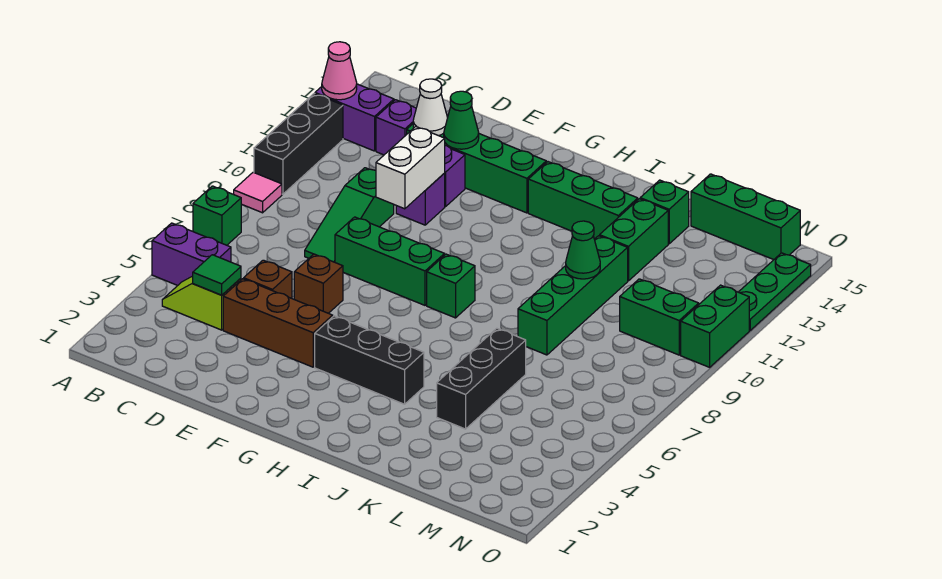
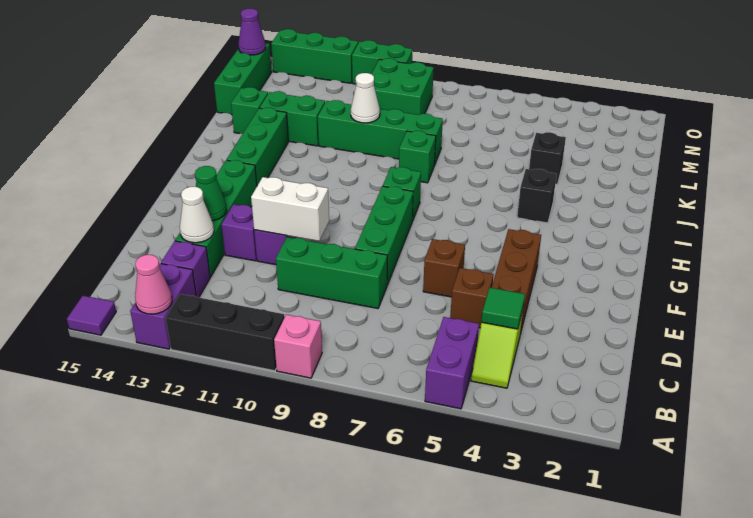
green brick A7 level 1 -> green brick J8 level 1
pink tile A9 level 1 -> pink brick A9 level 1
none -> purple tile A15 level 1
green slope D8:D10 level 1 top 10 -> green brick D8:D10 level 1
black brick G4:I4 level 1 -> black brick I4 level 1
black brick K4:K6 level 1 -> black brick K4 level 1
green cone K10 level 2 -> white cone K10 level 2
green brick M10:N10 level 1 -> green brick M9:N10 level 1
none -> purple cone N15 level 2
green plate O12:O14 level 1 -> green brick O12:O14 level 1

